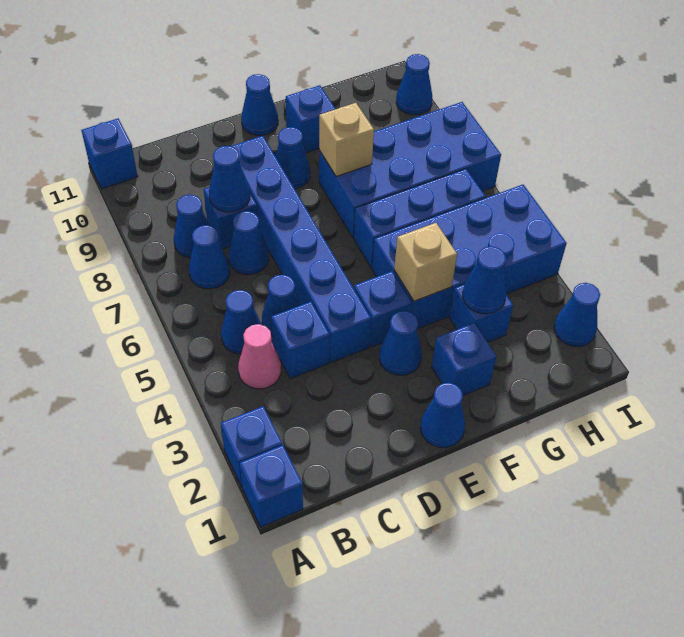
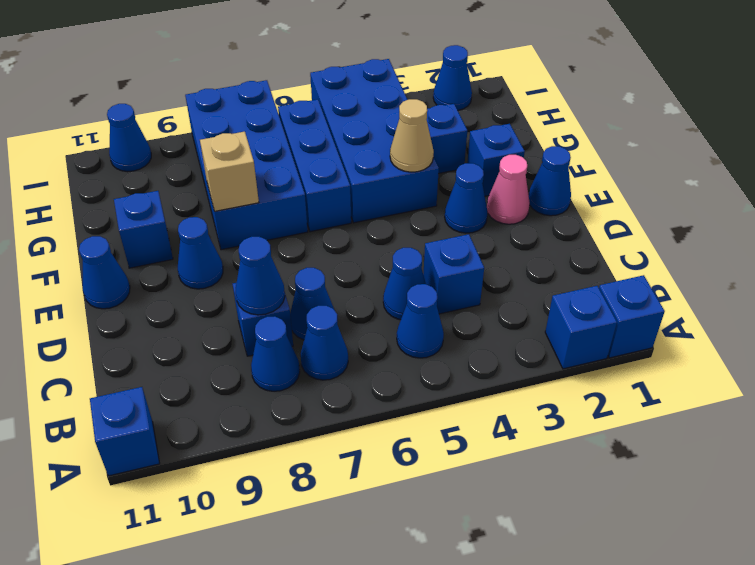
pink cone B4 level 1 -> pink cone E2 level 1
blue brick D4:D9 level 1 -> none
blue brick E4 level 1 -> none
tan brick F4 level 2 -> tan cone F4 level 2
blue cone G3 level 2 -> none

